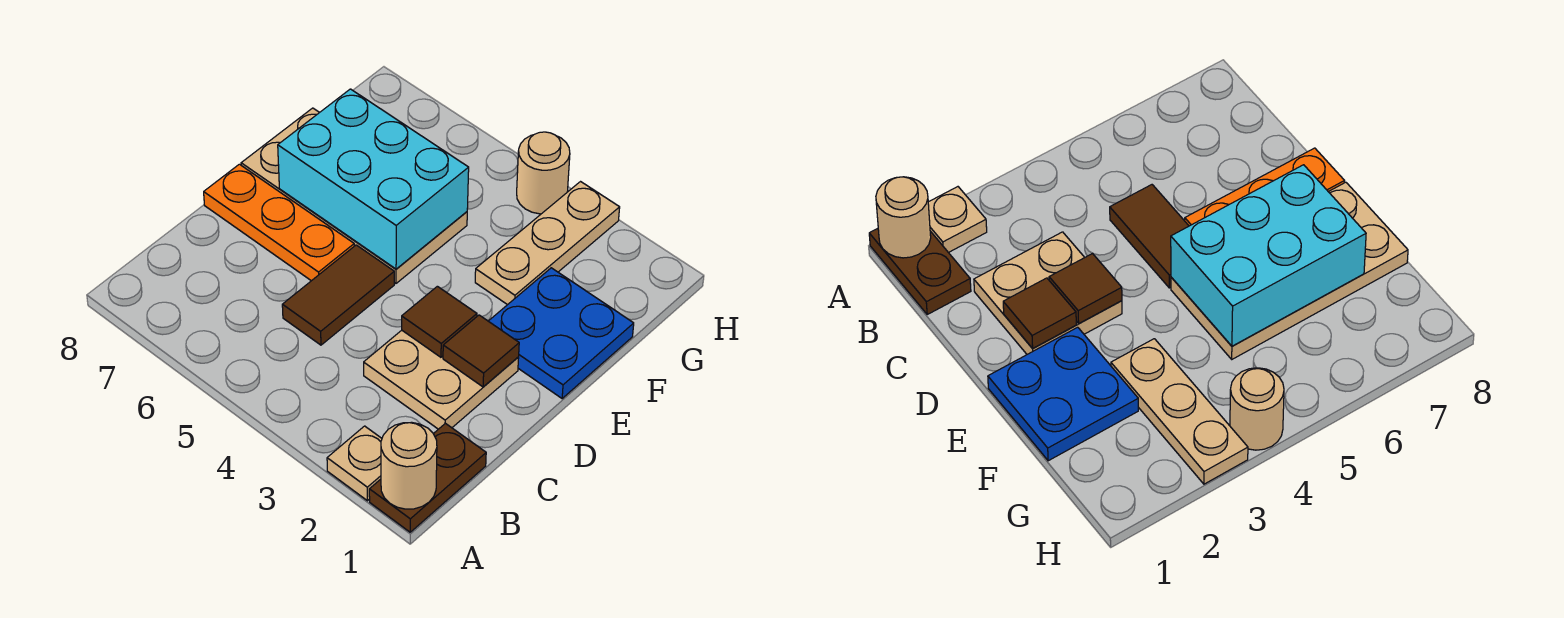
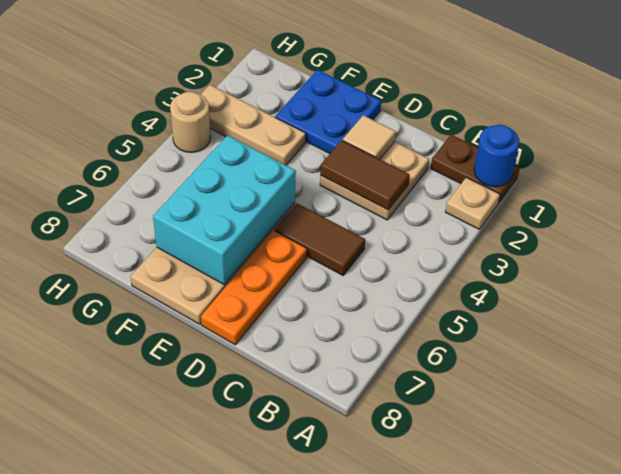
tan round brick A1 level 2 -> blue round brick A1 level 2
brown tile D2 level 2 -> tan tile D2 level 2
brown tile D3 level 2 -> brown tile C3:D3 level 2

